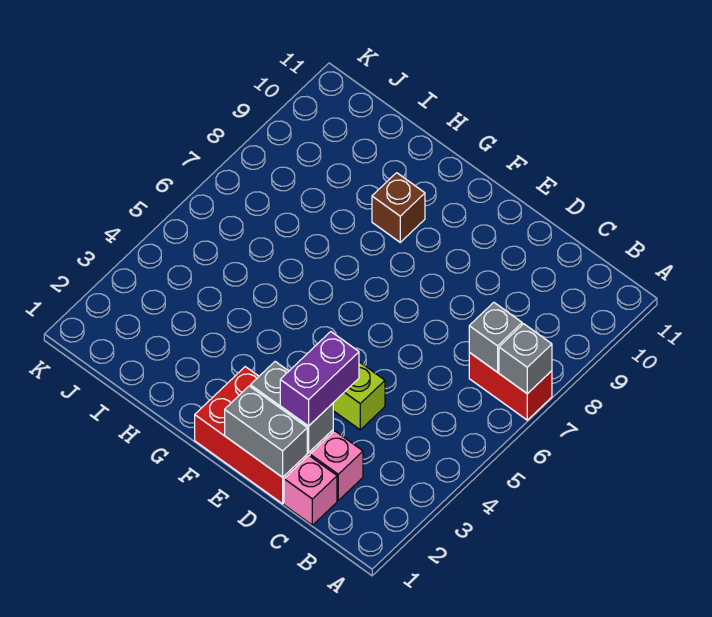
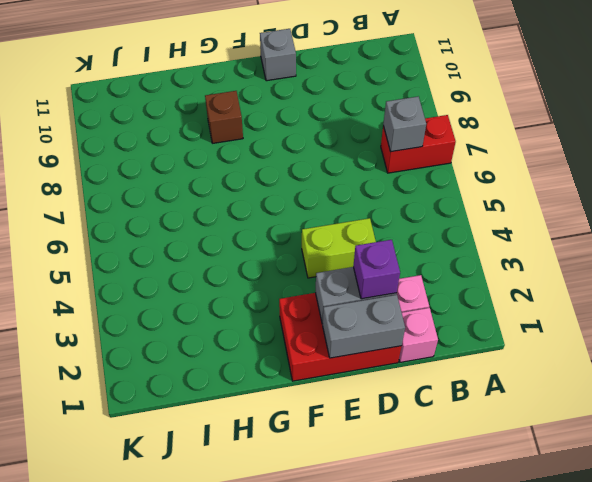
grey brick A7 level 2 -> grey brick E11 level 1
purple brick D2:D3 level 3 -> purple brick D2 level 3

